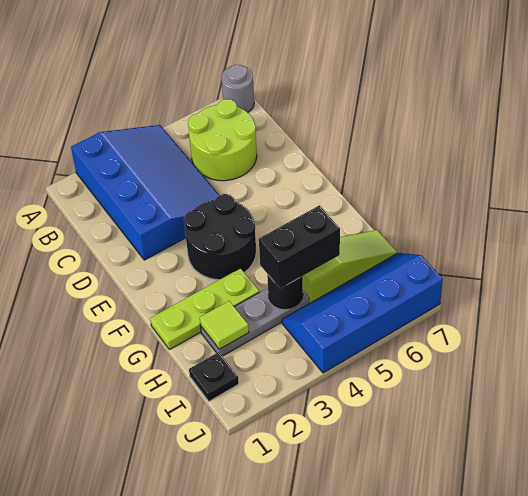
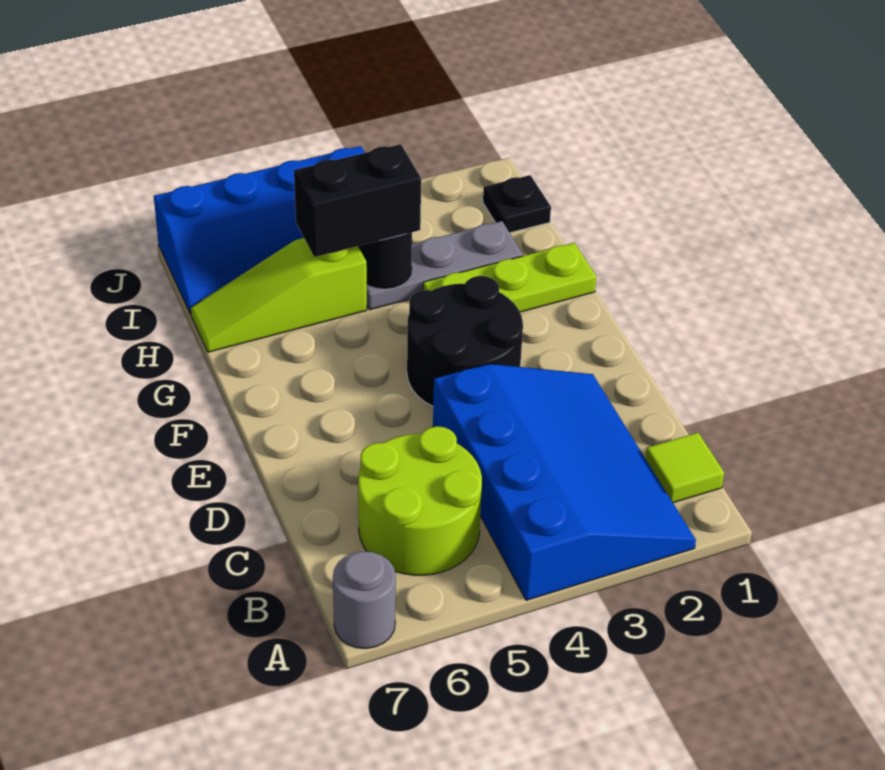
blue slope A2:D4 level 1 top 2 -> blue slope A2:D4 level 1 top 4
lime tile H2 level 2 -> lime tile B1 level 1

